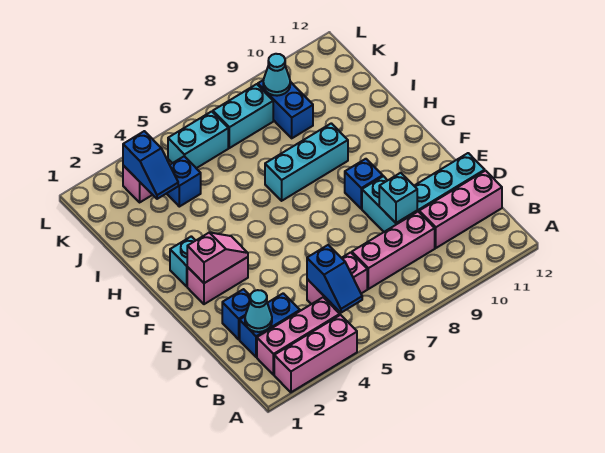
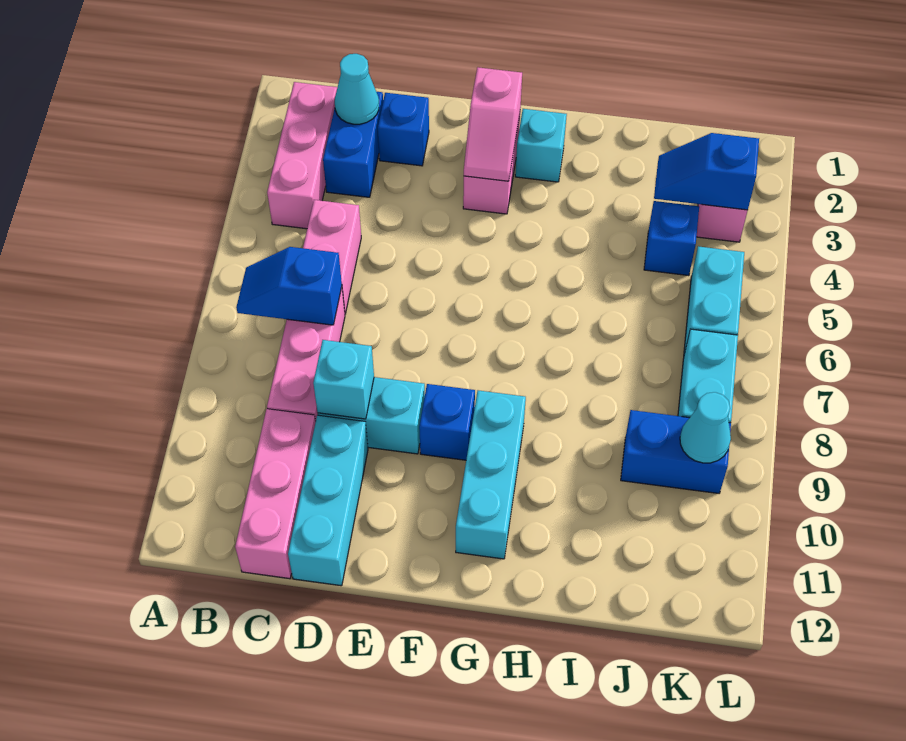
pink brick A2:A4 level 1 -> none
blue slope B5:C5 level 2 top C -> blue slope B7:C7 level 2 top C
cyan brick H7:H9 level 1 -> cyan brick G9:G11 level 1

